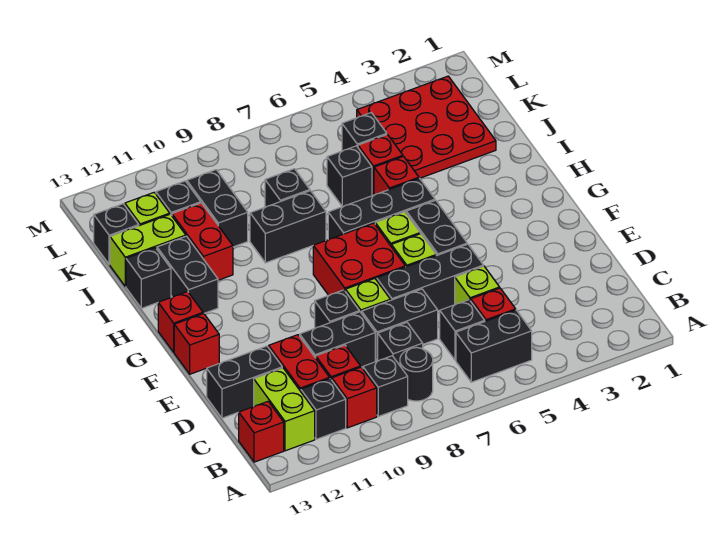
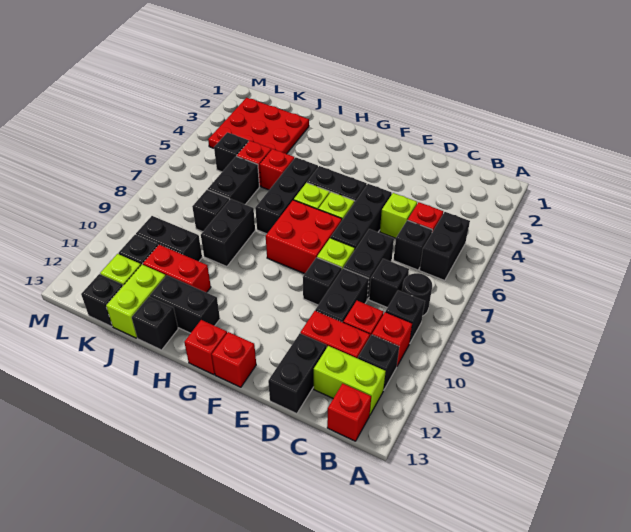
black brick J6 level 1 -> black brick J6:J7 level 1

